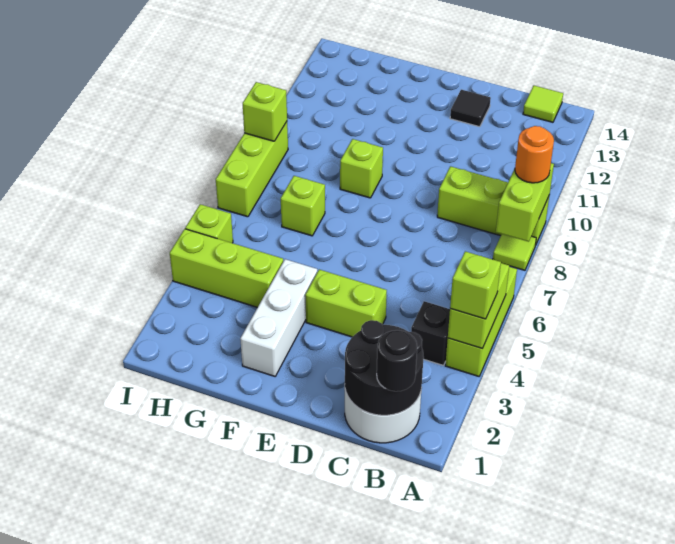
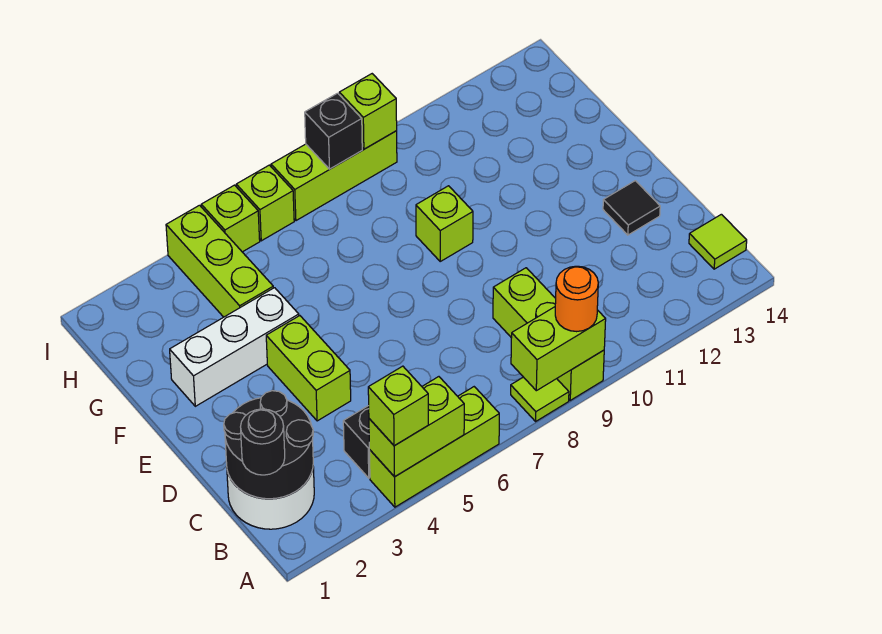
lime brick G7 level 1 -> lime brick I6 level 1
none -> black brick I8 level 2

